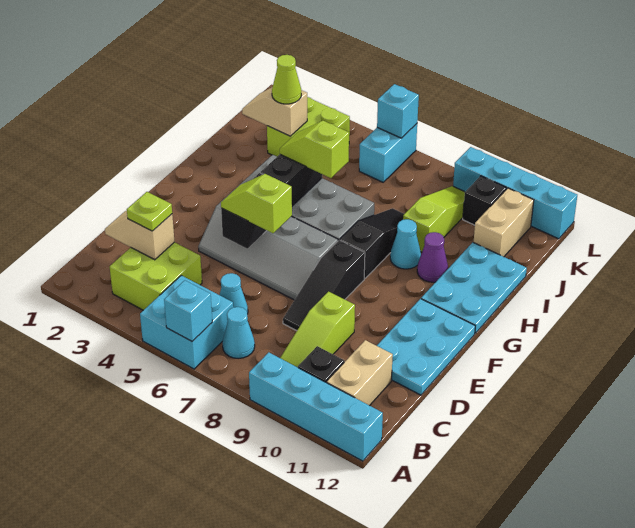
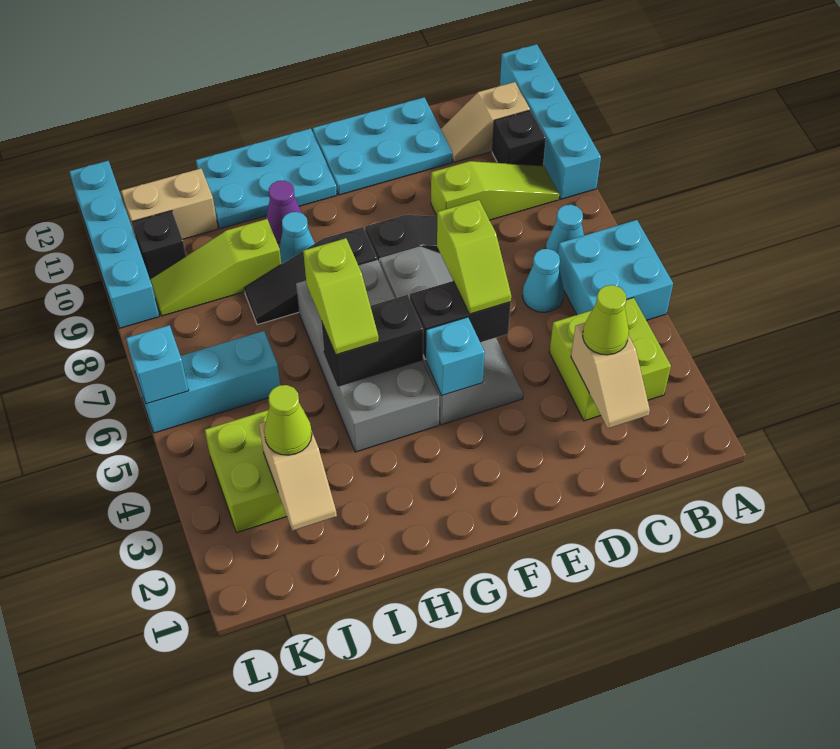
cyan brick A6 level 2 -> cyan brick F4 level 2
tan brick B11:C11 level 1 -> tan slope B11:C11 level 1 top B
lime plate C3 level 3 -> lime cone C3 level 3
cyan brick K6:L6 level 1 -> cyan brick J6:L6 level 1

